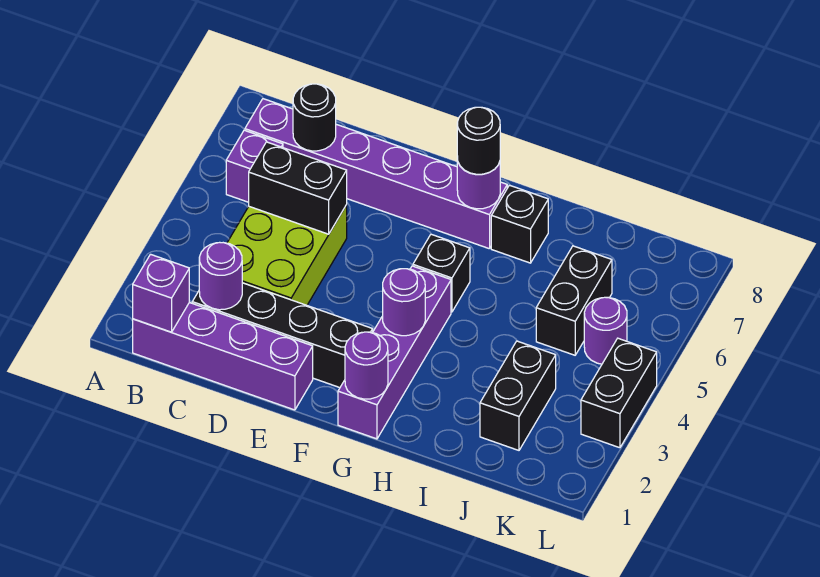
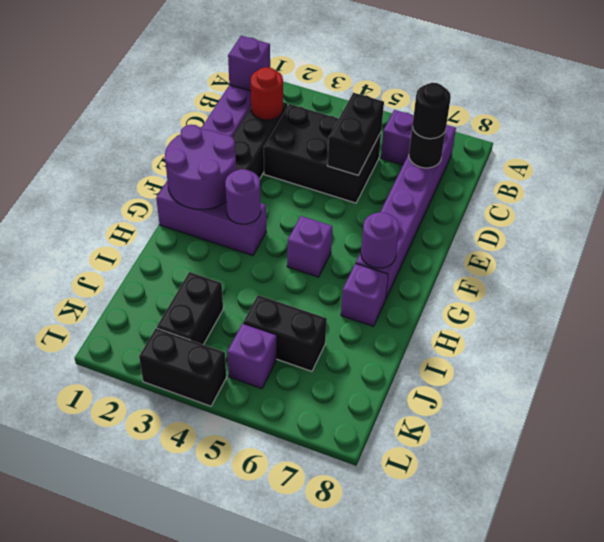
purple round brick C2 level 2 -> red round brick C2 level 2
lime brick C3:D5 level 1 -> black brick C3:D5 level 1
purple brick G1:G4 level 1 -> purple brick G1:G3 level 1
purple round brick G1 level 2 -> purple round brick F1:G2 level 2
black brick G5 level 1 -> purple brick G5 level 1
black round brick G7 level 3 -> black round brick C7 level 3
black brick H7 level 1 -> purple brick H7 level 1
black brick J2:J3 level 1 -> black brick J3:K3 level 1
purple round brick K5 level 1 -> purple brick K5 level 1

